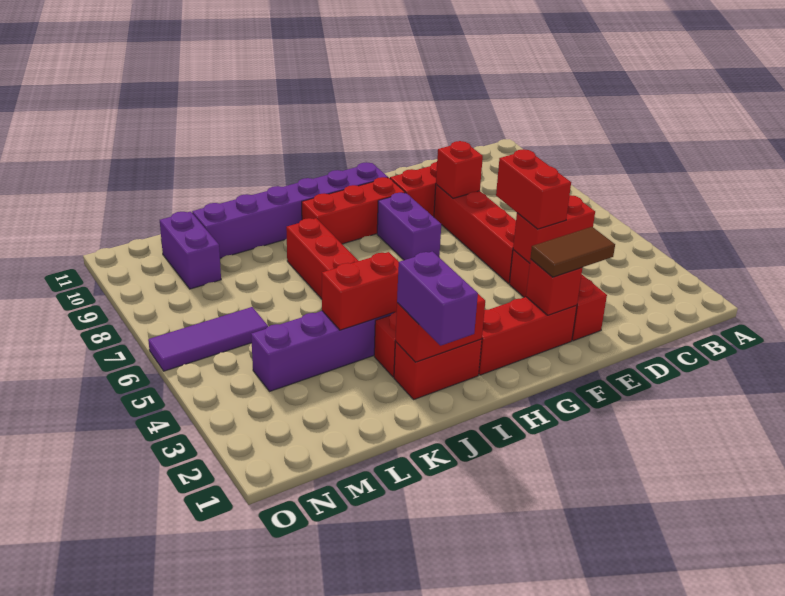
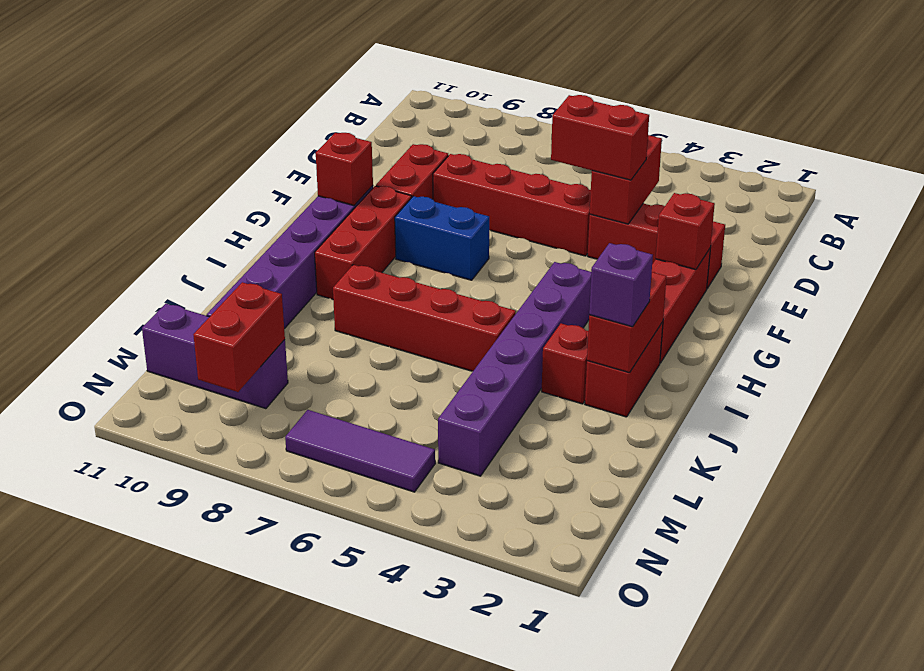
brown tile E2:F2 level 3 -> none
red brick E8 level 2 -> red brick G10 level 2
purple brick G7:G8 level 1 -> blue brick G7:G8 level 1
purple brick J1:J2 level 3 -> purple brick J2 level 3
red brick J4:K4 level 2 -> red brick M9:N9 level 2
purple tile M6:O6 level 1 -> purple tile N5:N7 level 1
purple brick M9:M10 level 1 -> purple brick M9:M11 level 1

